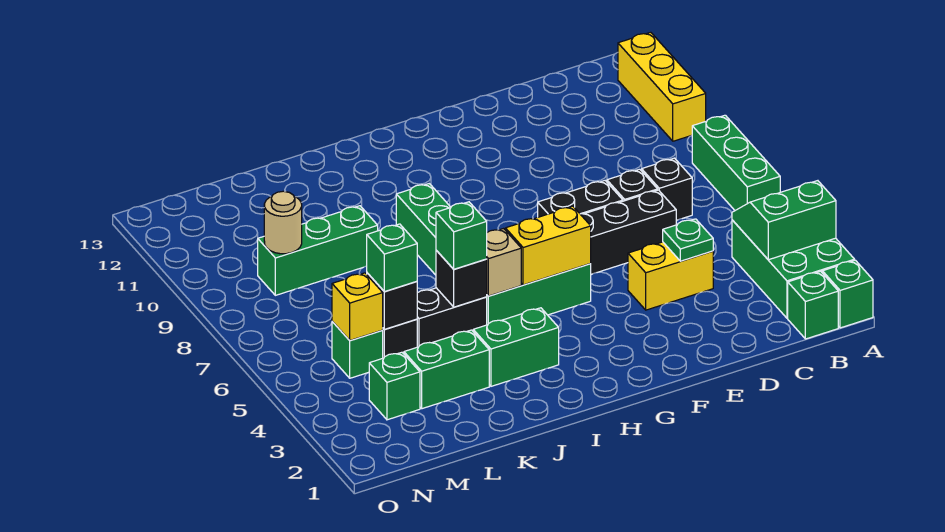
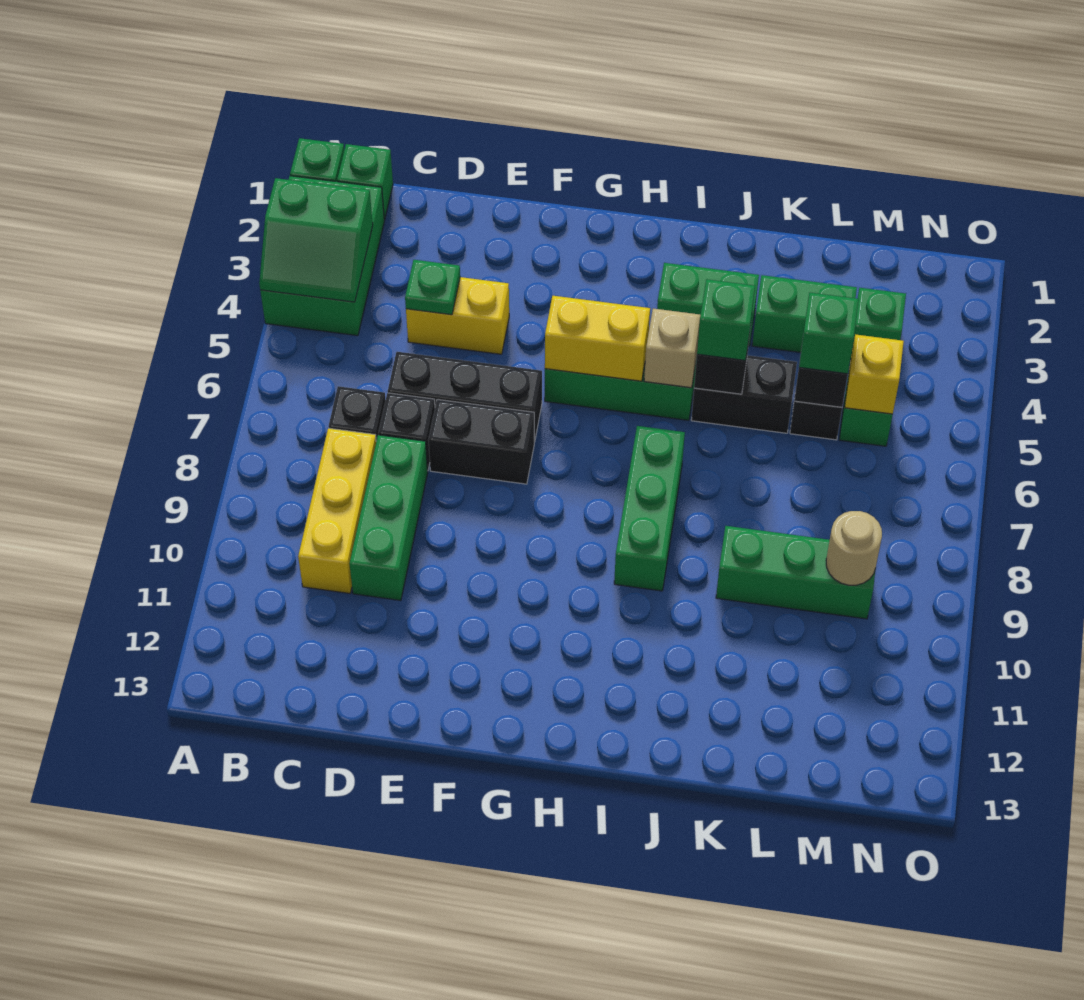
green brick A6:A8 level 1 -> green brick D8:D10 level 1
yellow brick A10:A12 level 1 -> yellow brick C8:C10 level 1

